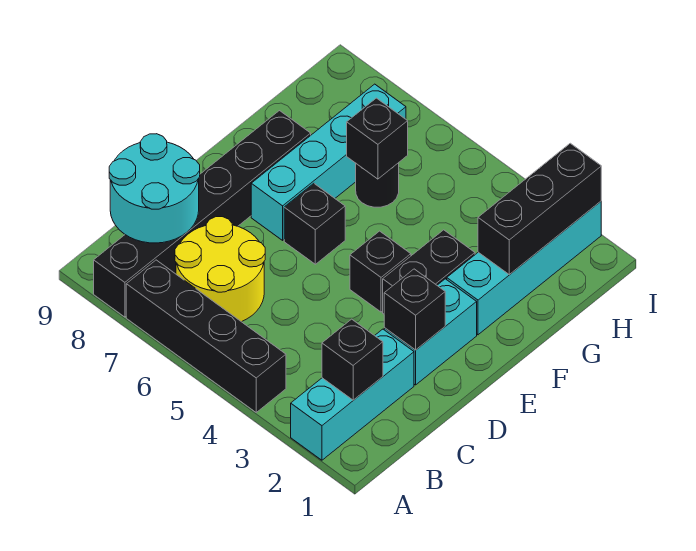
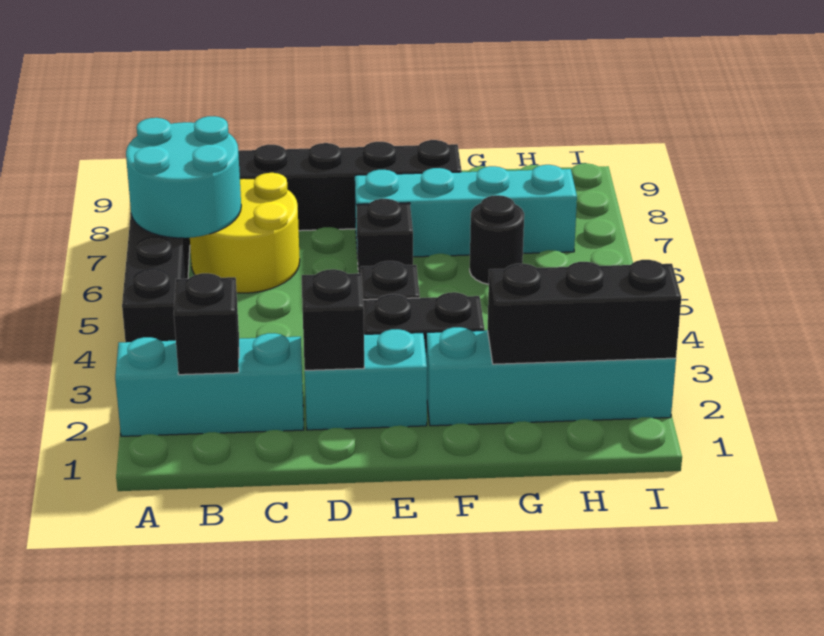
cyan round brick B8:C9 level 2 -> cyan round brick A6:B7 level 2
black brick G6 level 2 -> none

